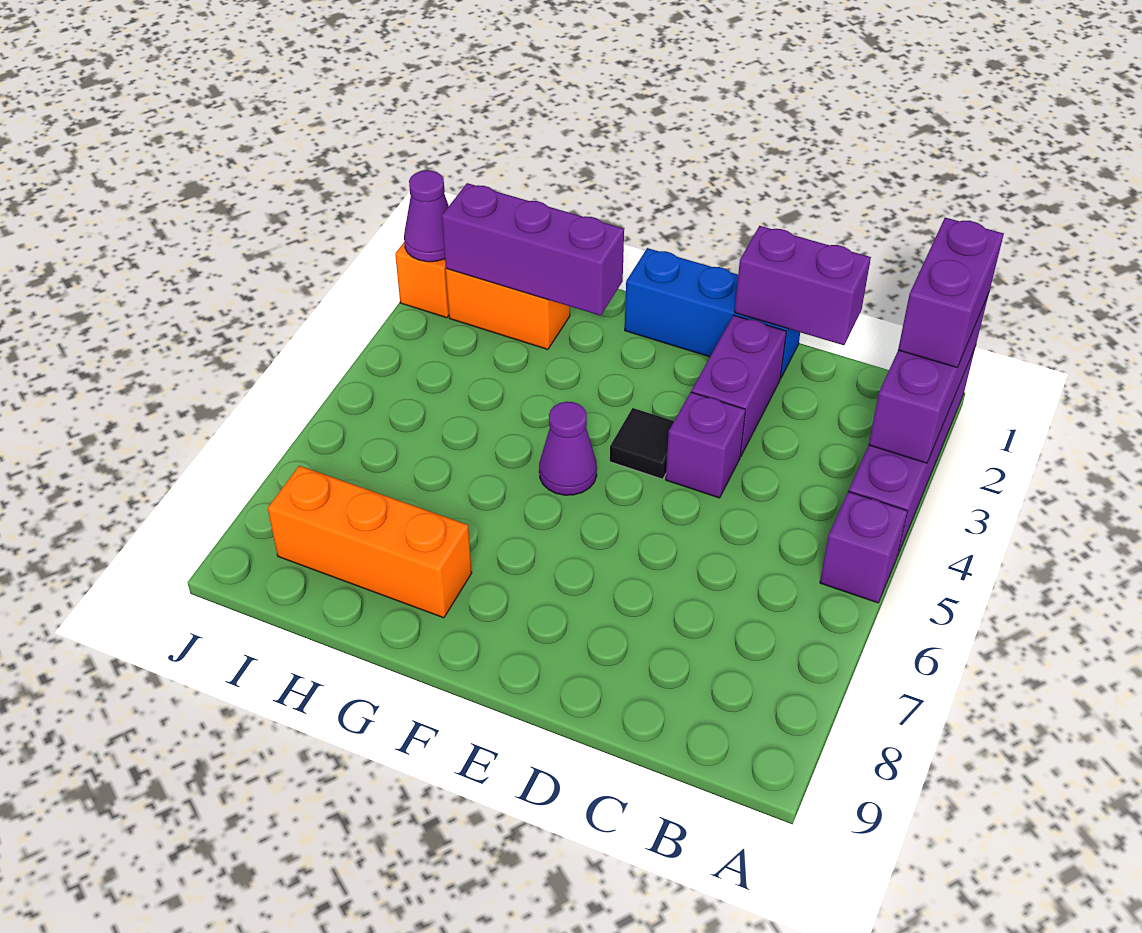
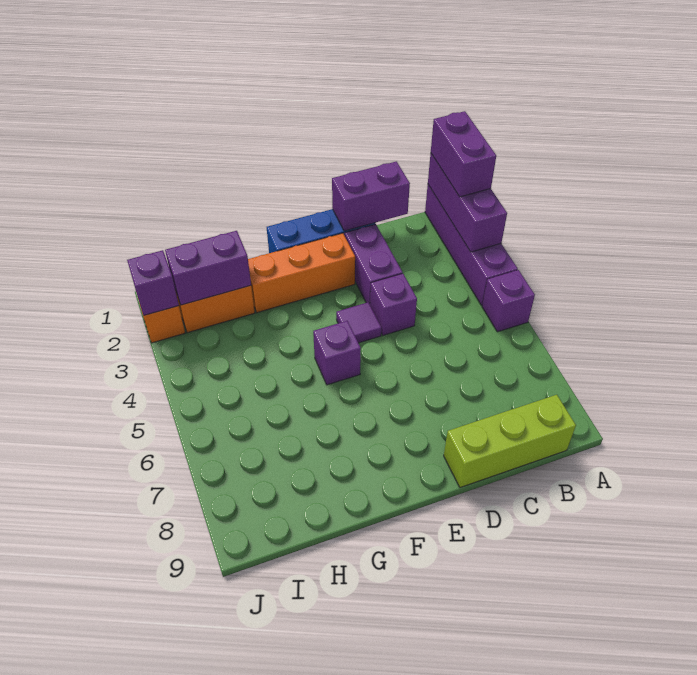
none -> lime brick B9:D9 level 1
black tile E4 level 1 -> purple tile E4 level 1
purple cone F5 level 1 -> purple brick F5 level 1
purple brick G2:I2 level 2 -> purple brick H2:I2 level 2
orange brick G8:I8 level 1 -> orange brick E2:G2 level 1
purple cone J2 level 2 -> purple brick J2 level 2

